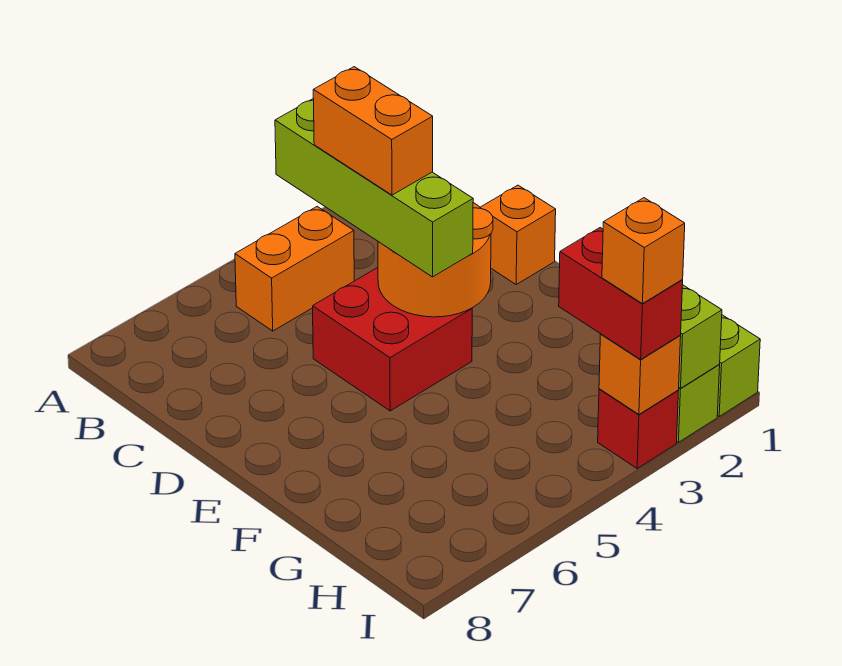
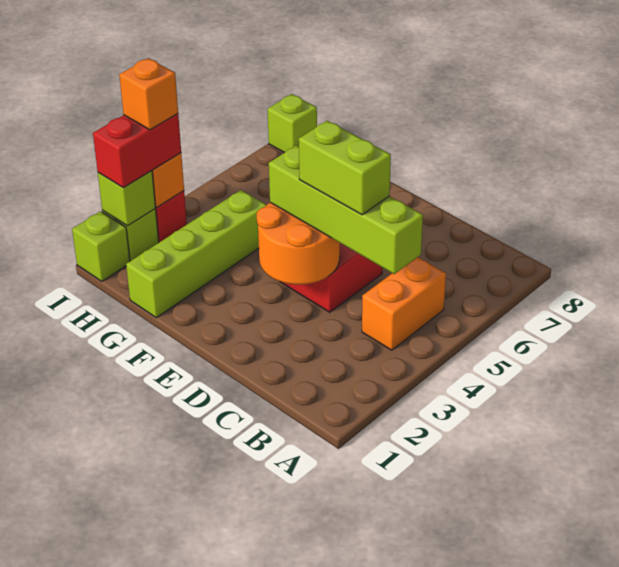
orange brick C4:D4 level 4 -> lime brick C4:D4 level 4
orange brick D1 level 1 -> none
none -> lime brick G1:G4 level 1
red brick H3:I3 level 3 -> red brick I2:I3 level 3
none -> lime brick I8 level 1

